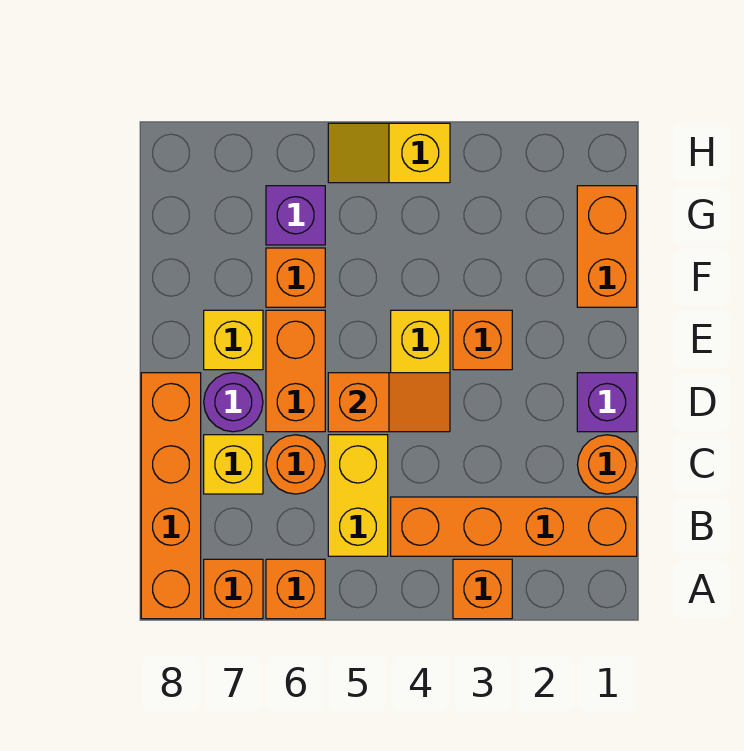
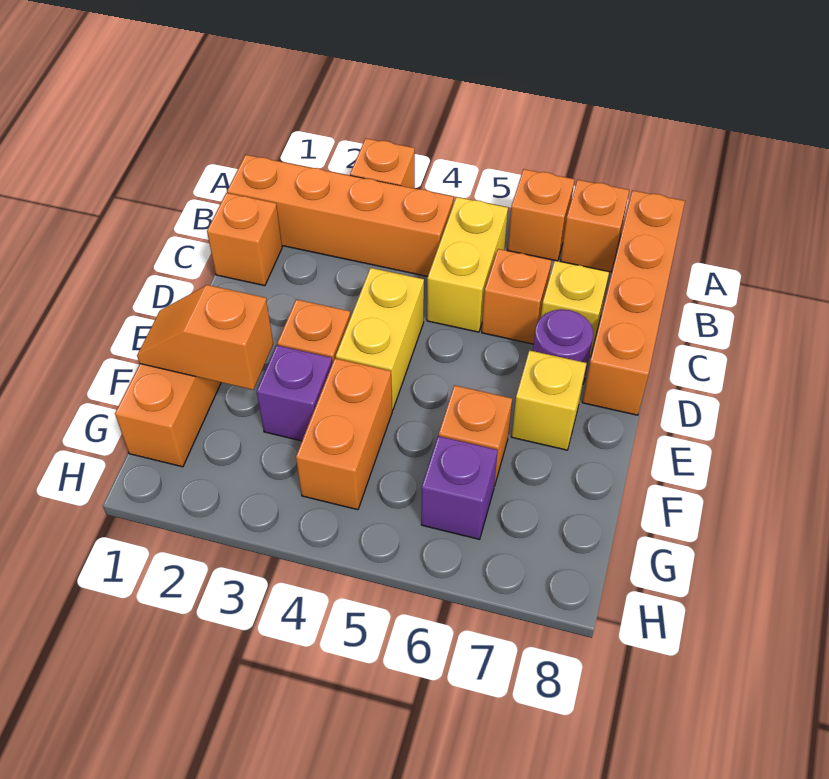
orange round brick C1 level 1 -> orange brick C1 level 1
orange round brick C6 level 1 -> orange brick C6 level 1
purple brick D1 level 1 -> purple brick F3 level 1
orange slope D4:D5 level 2 top 5 -> orange slope F1:F2 level 2 top 2
orange brick D6:E6 level 1 -> orange brick F4:G4 level 1
yellow slope H4:H5 level 1 top 4 -> none

